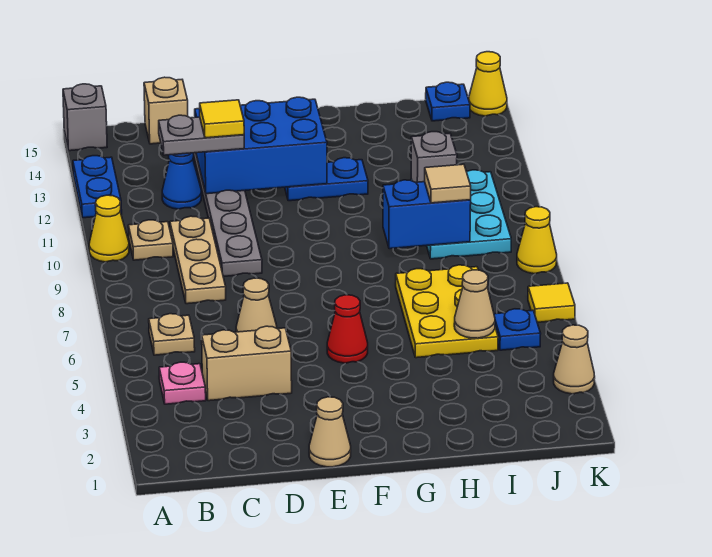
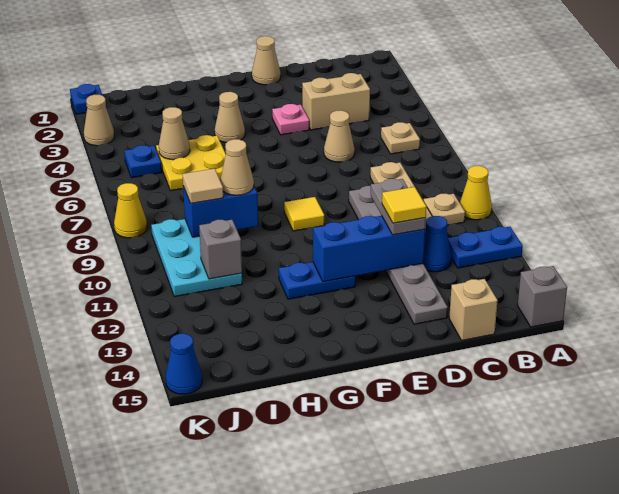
blue plate A12:A13 level 1 -> blue plate A12:B12 level 1
pink plate B4 level 1 -> pink plate E4 level 1
grey plate C12:D12 level 3 -> grey plate D11:D12 level 3
blue brick D12:F13 level 2 -> blue brick D12:F12 level 2
red cone F5 level 1 -> none
none -> tan cone G4 level 1
yellow plate H5:I7 level 1 -> yellow plate H5:I6 level 1
none -> tan cone H9 level 3
blue plate J15 level 1 -> blue plate K1 level 1
yellow tile K6 level 1 -> yellow tile F9 level 1
yellow cone K15 level 1 -> blue cone K15 level 1

